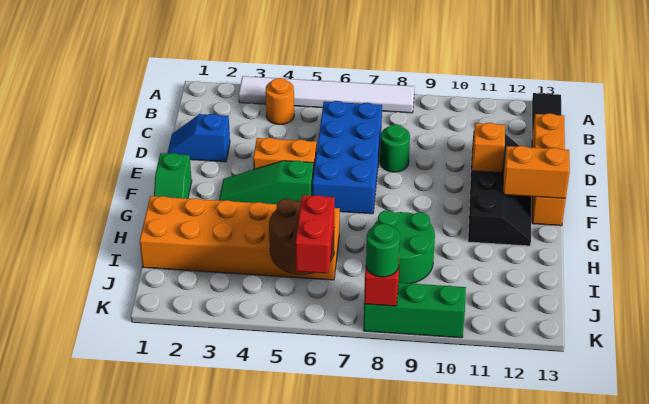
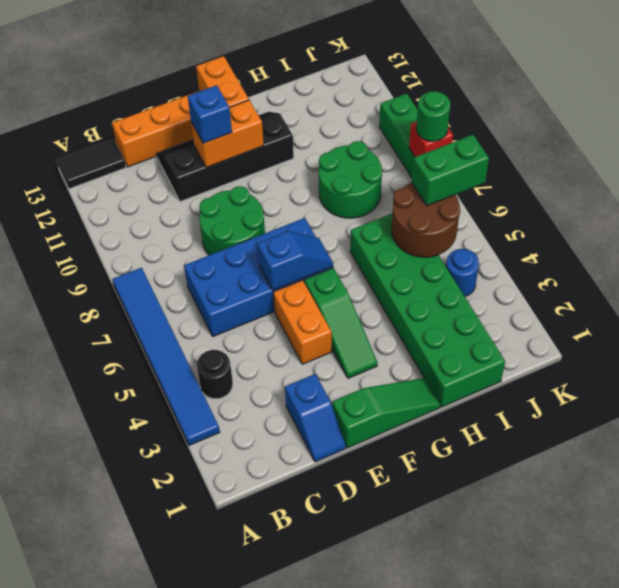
white tile A3:A8 level 1 -> blue tile A3:A8 level 1
orange round brick B4 level 1 -> black round brick B4 level 1
green round brick D8 level 1 -> green round brick D8:E9 level 1
none -> blue slope E6:F6 level 2 top E
orange brick E11 level 2 -> orange brick E11:F11 level 2
none -> blue brick E11 level 3
green slope F1:G1 level 1 top F -> green slope E1:G1 level 1 top E
orange brick H1:I6 level 1 -> green brick H1:I6 level 1
none -> blue round brick J4 level 1
red brick J6:K6 level 3 -> green brick J6:K6 level 3

